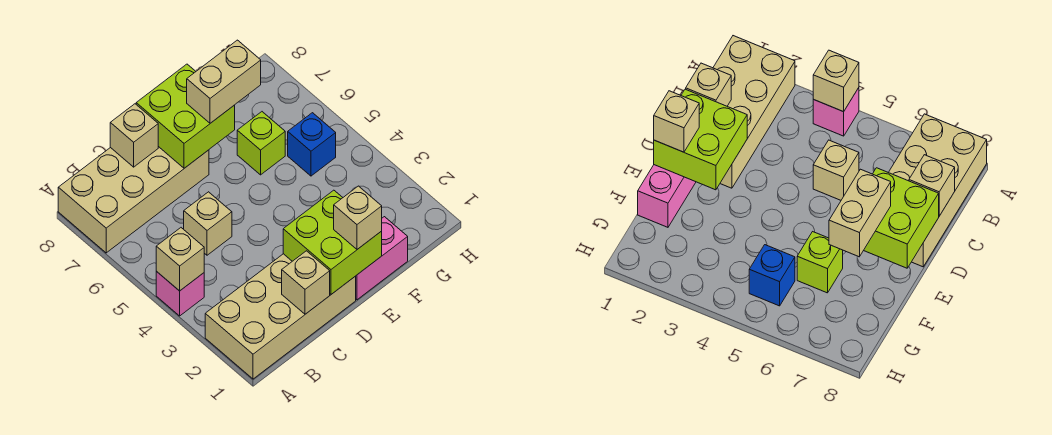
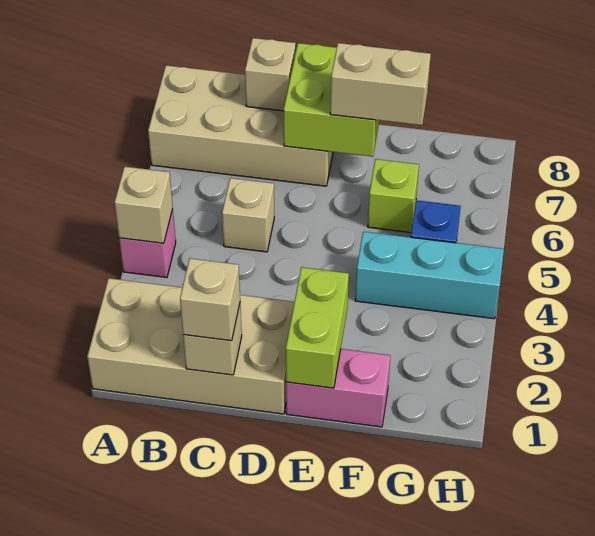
lime brick D1:E2 level 2 -> lime brick E1:E2 level 2
tan brick E1 level 3 -> tan brick C1 level 3
none -> cyan brick F4:H4 level 1

